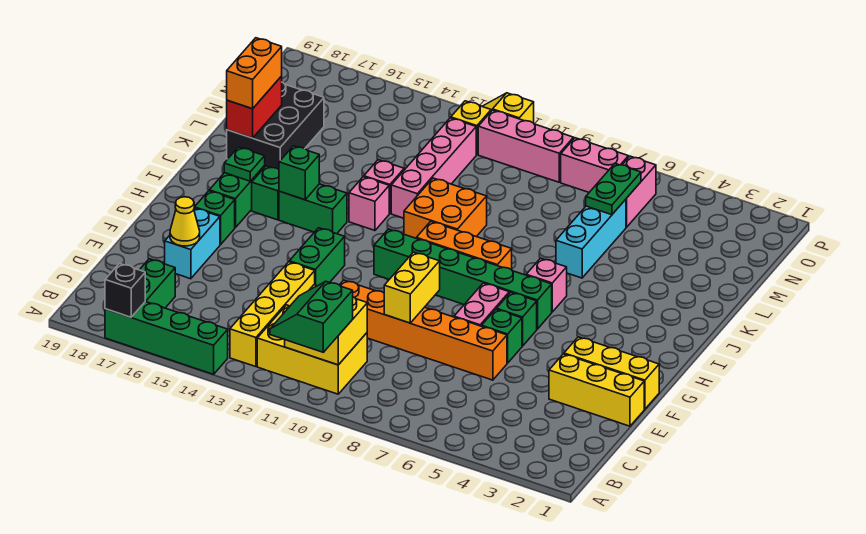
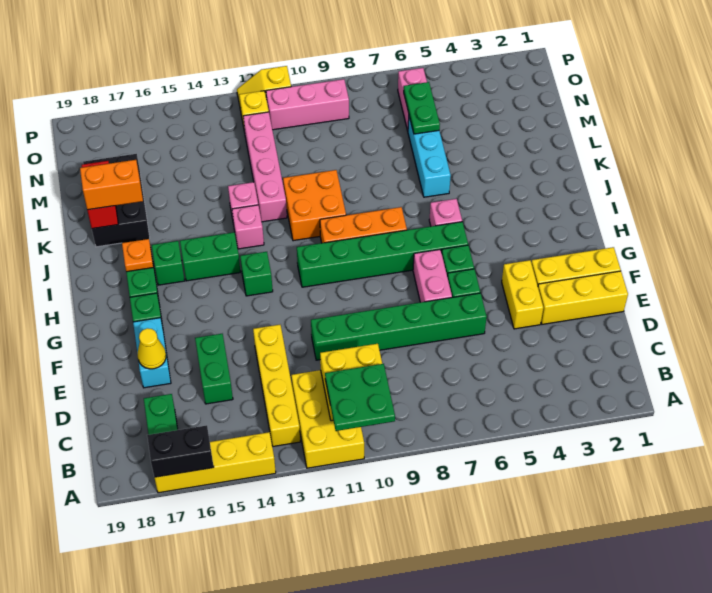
green slope A10:B11 level 3 top 10 -> green plate A10:B11 level 3
green brick A14:A17 level 1 -> yellow brick A14:A17 level 1
black brick A17 level 2 -> black brick A16:A17 level 2
yellow brick B10:C12 level 1 -> yellow brick A11:C12 level 1
orange brick E6:E11 level 1 -> green brick E6:E11 level 1
yellow brick E9:F9 level 2 -> yellow brick E4:F4 level 1
green brick F13:G13 level 1 -> green brick D15:E15 level 1
green brick I15 level 2 -> green brick H13 level 1
green plate I17 level 2 -> orange plate I17 level 2
orange brick K18:L18 level 3 -> orange brick K17:K18 level 3
pink brick O7:O8 level 1 -> none

